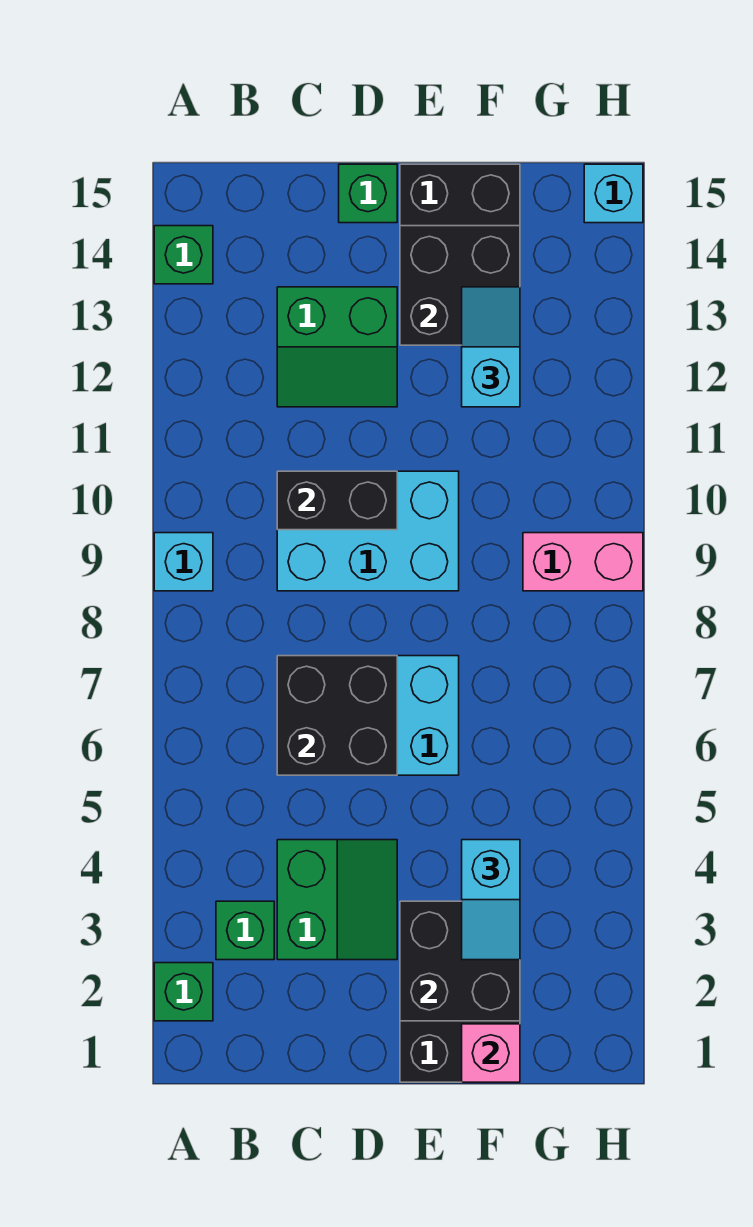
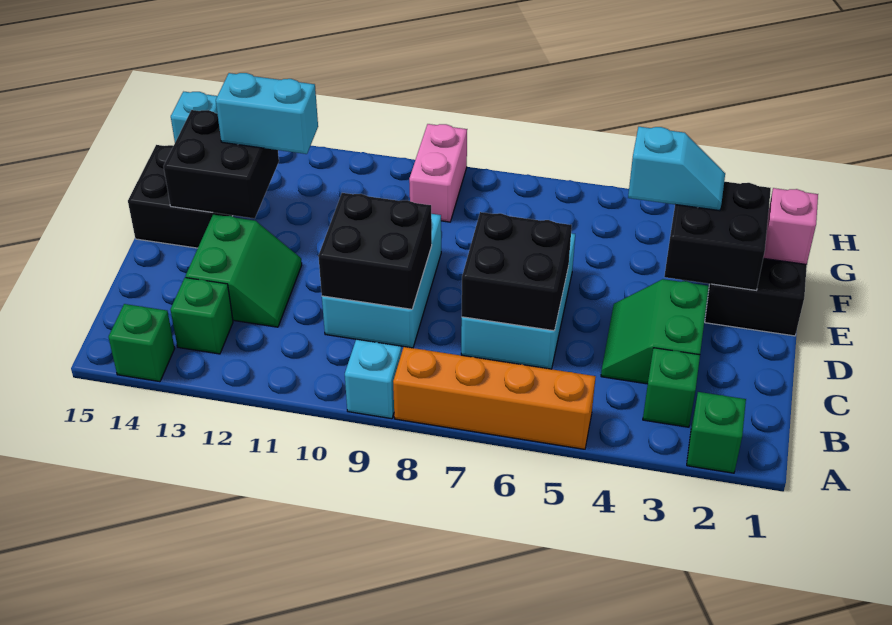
none -> orange brick A5:A8 level 1
green slope C3:D4 level 1 top C -> green slope C3:D4 level 1 top 3
black brick C10:D10 level 2 -> black brick C9:D10 level 2
green brick D15 level 1 -> green brick B13 level 1
cyan slope F12:F13 level 3 top 12 -> cyan brick F12:F13 level 3

